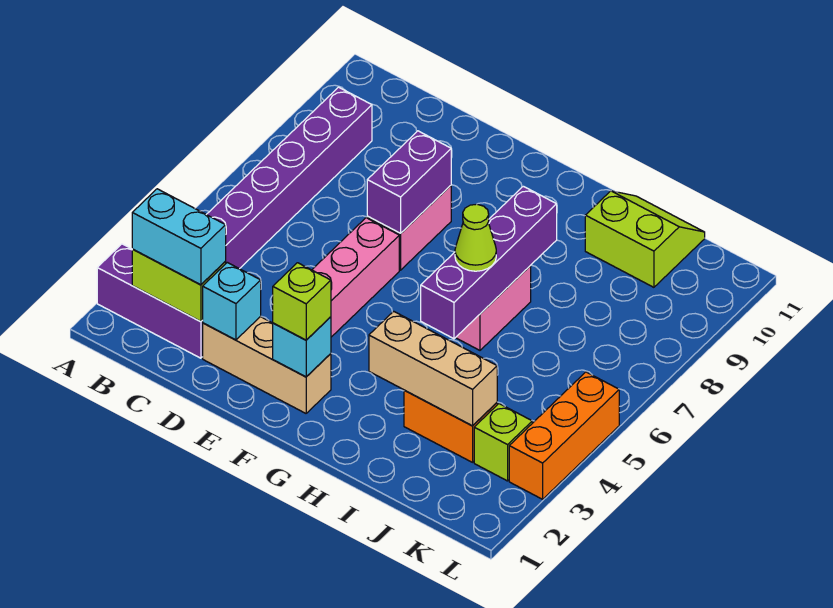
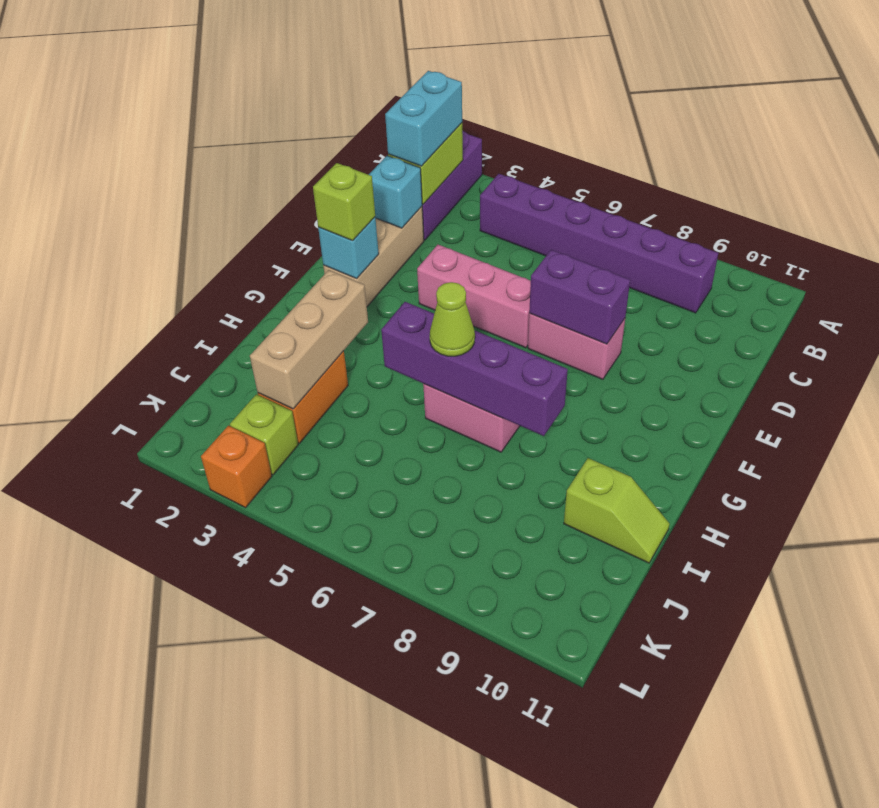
lime slope I10:J11 level 1 top 10 -> lime slope I10:I11 level 1 top 10
orange brick L3:L5 level 1 -> orange brick L3 level 1

